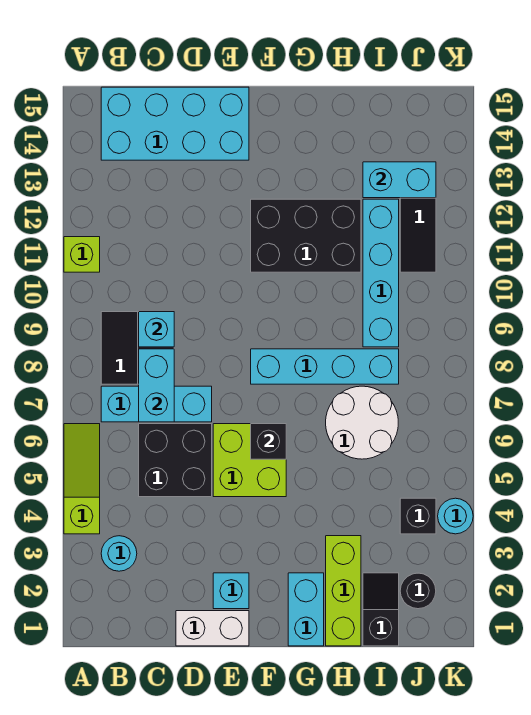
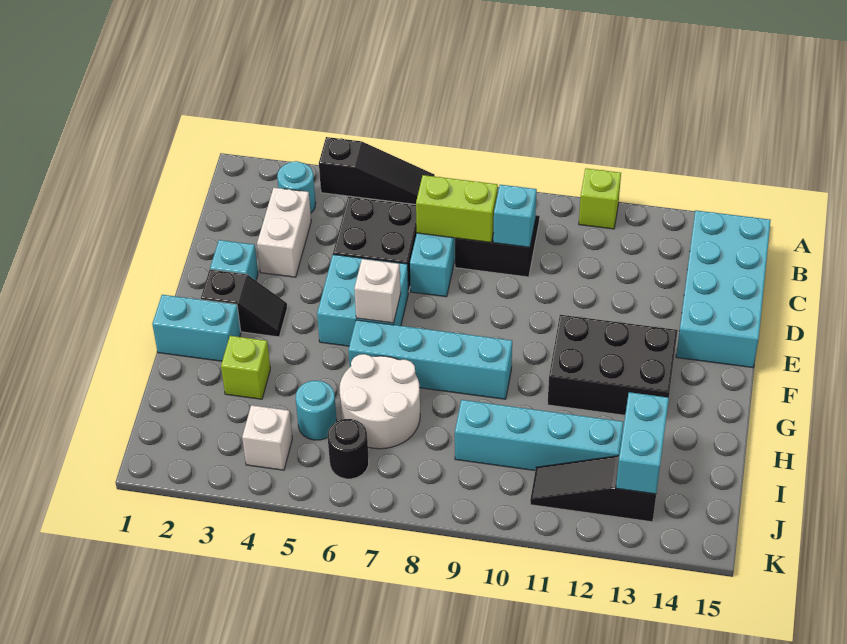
lime slope A4:A6 level 1 top 4 -> black slope A4:A6 level 1 top 4
cyan brick C7:C8 level 2 -> lime brick C7:C8 level 2
white brick D1:E1 level 1 -> white brick C3:D3 level 1
lime brick E5:F6 level 1 -> cyan brick E5:F6 level 1
black brick F6 level 2 -> white brick F6 level 2
cyan brick F8:I8 level 1 -> cyan brick G6:G9 level 1
black brick F11:H12 level 1 -> black brick F11:G13 level 1
lime brick H1:H3 level 1 -> lime brick H3 level 1
black slope I1:I2 level 1 top 1 -> black slope F2:F3 level 1 top 2
black round brick J2 level 1 -> black round brick J6 level 1
black brick J4 level 1 -> white brick J4 level 1
cyan round brick K4 level 1 -> cyan round brick I5 level 1

